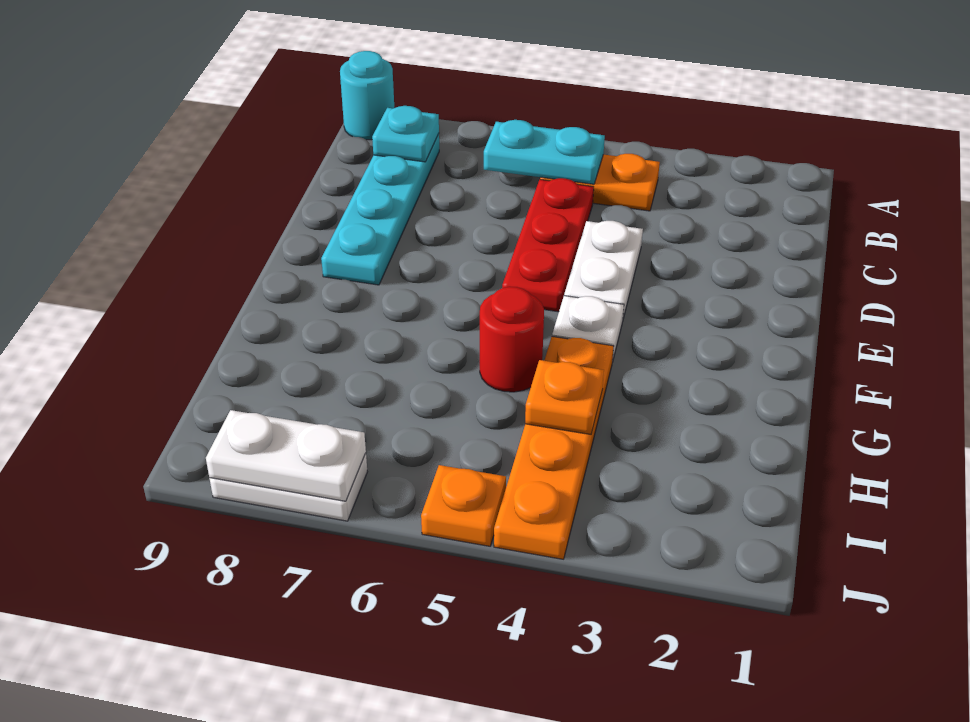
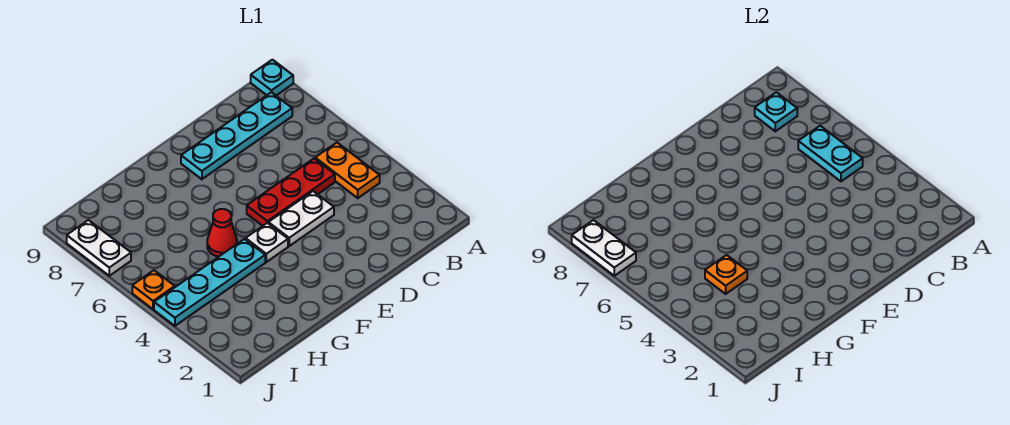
cyan round brick A9 level 1 -> cyan plate A9 level 1
orange plate G4:J4 level 1 -> cyan plate G4:J4 level 1
red round brick G5 level 1 -> red cone G5 level 1

